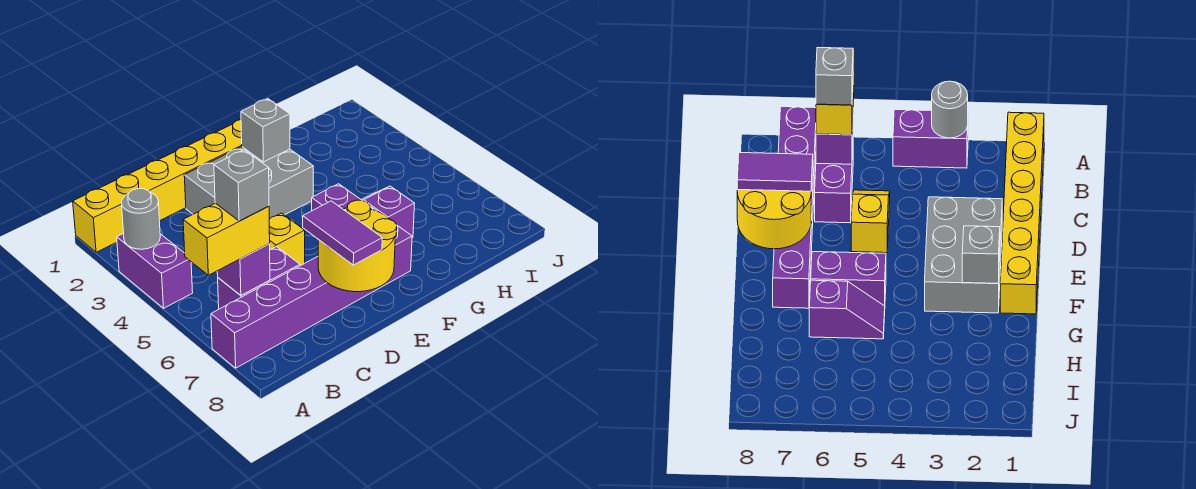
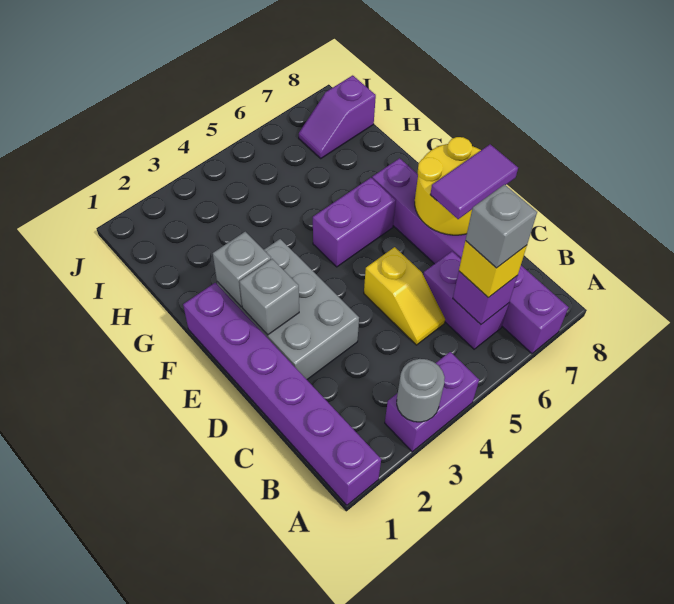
yellow brick A1:F1 level 1 -> purple brick A1:F1 level 1
yellow brick A6:B6 level 3 -> yellow brick B6 level 3
none -> grey brick E2 level 2
purple slope G5:G6 level 1 top 6 -> purple slope I7:I8 level 1 top 8

